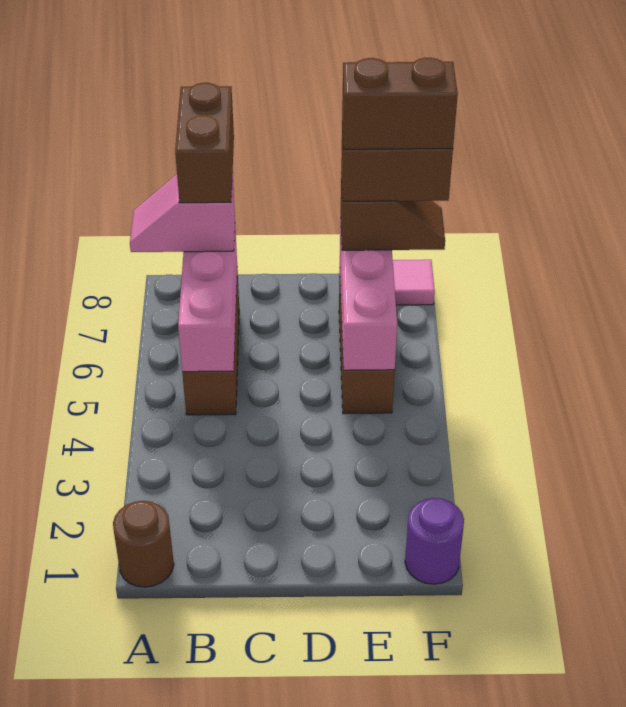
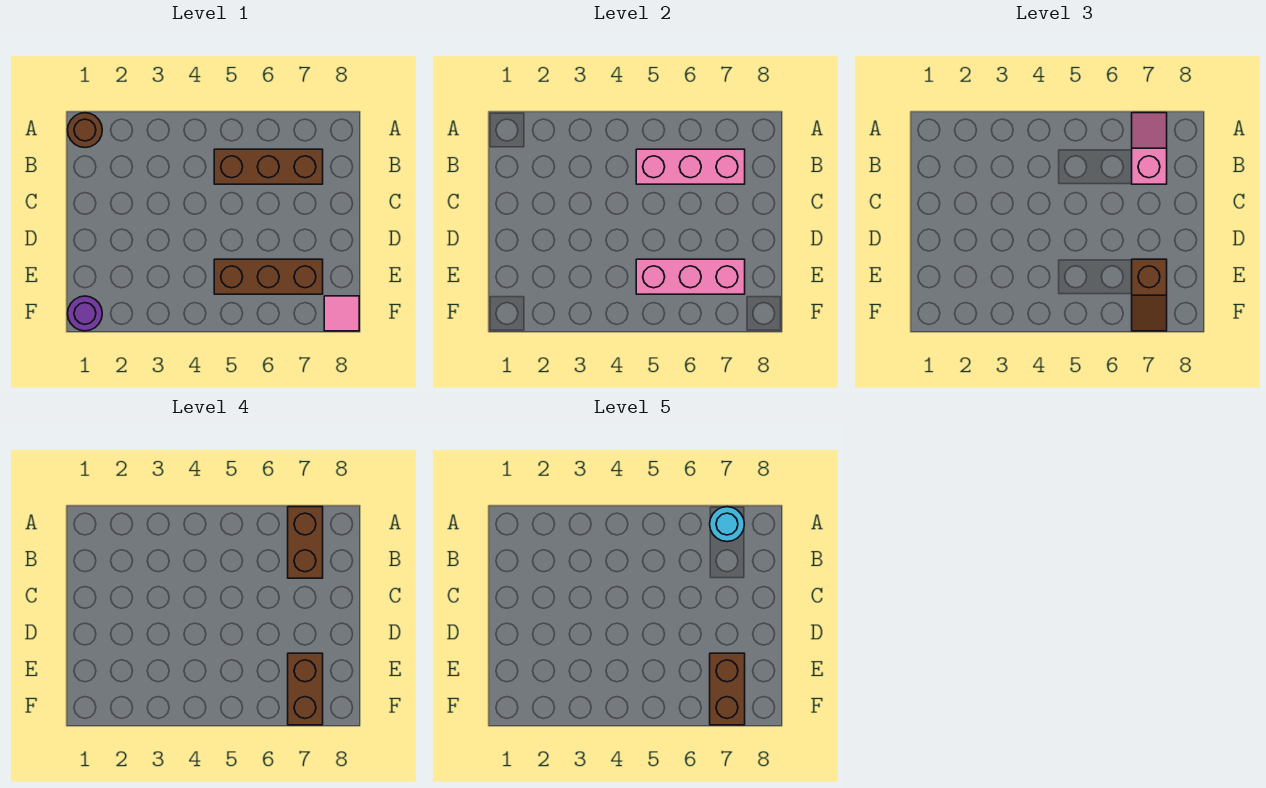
none -> cyan round brick A7 level 5
brown brick B7:B8 level 4 -> brown brick A7:B7 level 4

